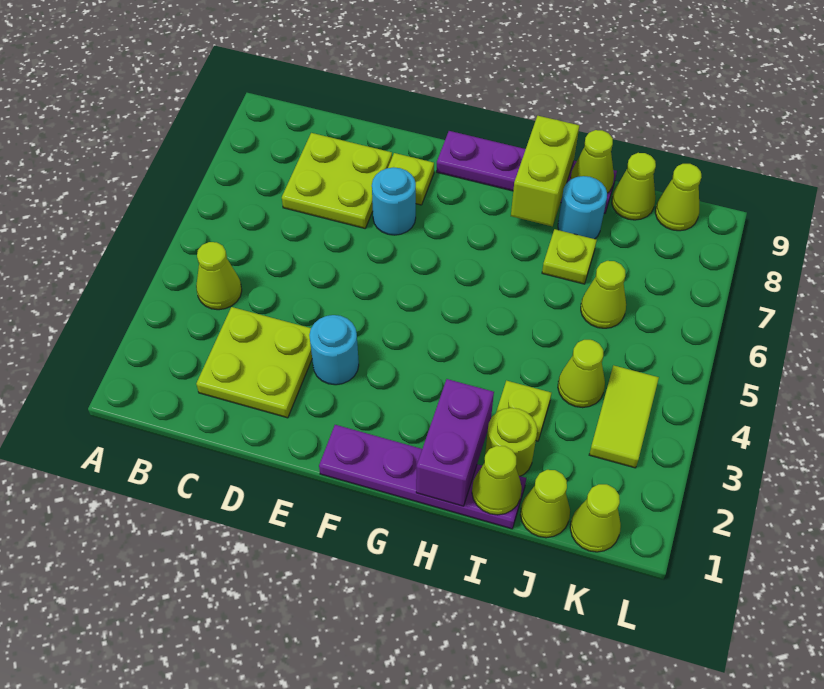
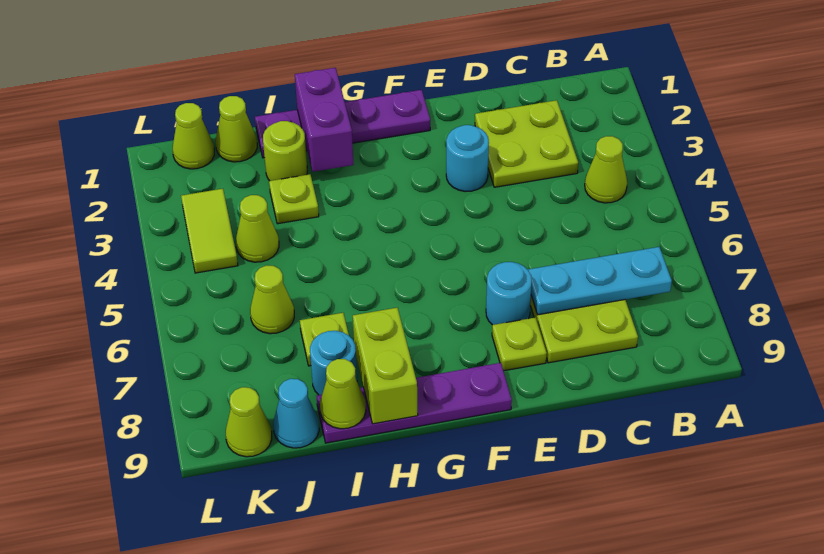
none -> cyan plate B7:D7 level 2
lime cone I1 level 2 -> none
lime cone J9 level 1 -> cyan cone J9 level 1

